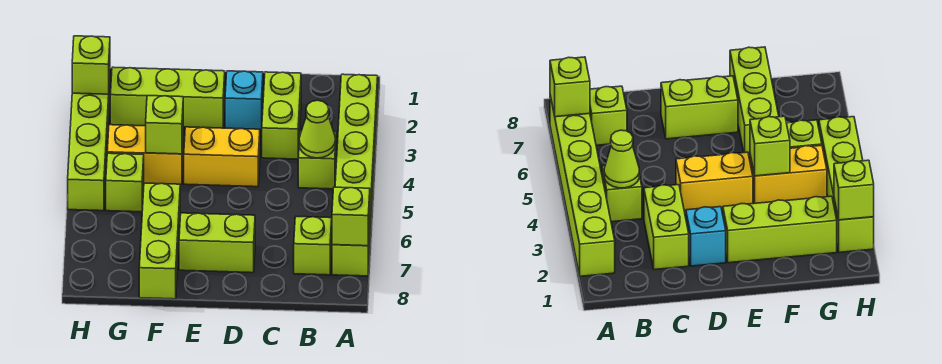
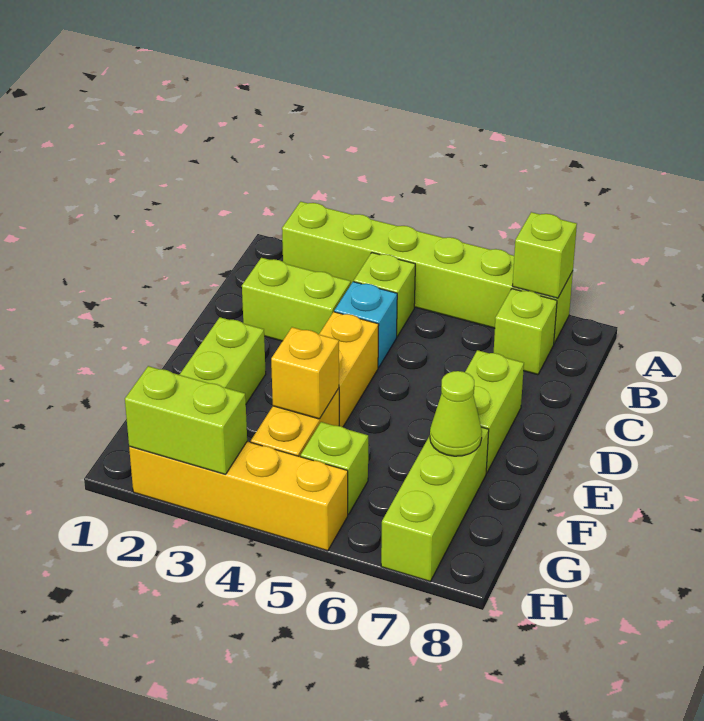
lime cone B4 level 2 -> lime cone F7 level 2
cyan brick D2 level 1 -> cyan brick C4 level 1
lime brick F4 level 2 -> yellow brick F4 level 2
lime brick F6:F8 level 1 -> lime brick F7:H7 level 1
lime brick H2:H5 level 1 -> yellow brick H2:H5 level 1
lime brick H2 level 2 -> lime brick H2:H3 level 2

